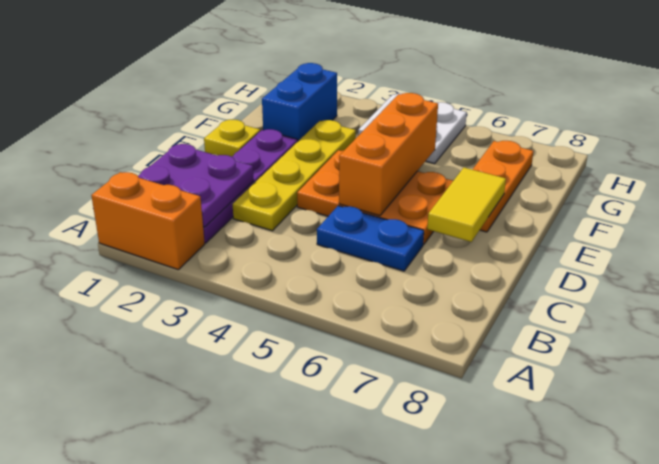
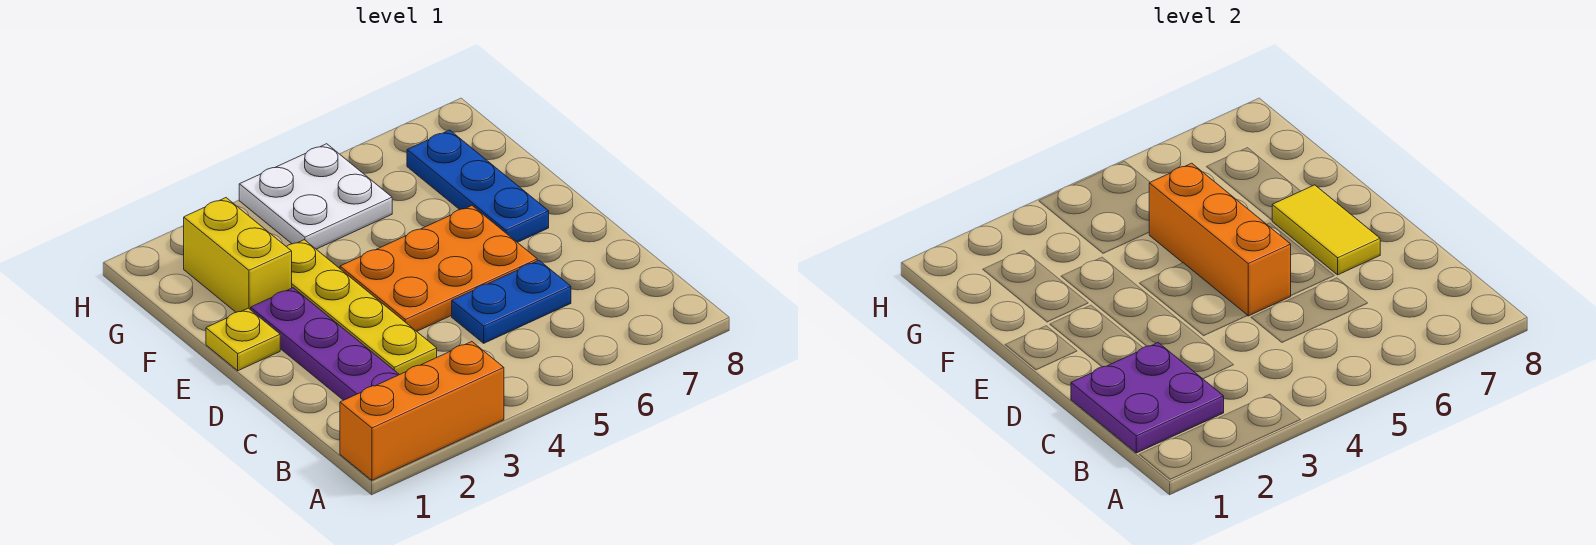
orange brick A1:A2 level 1 -> orange brick A1:A3 level 1
orange plate E7:G7 level 1 -> blue plate E7:G7 level 1
blue brick F2:G2 level 1 -> yellow brick F2:G2 level 1

